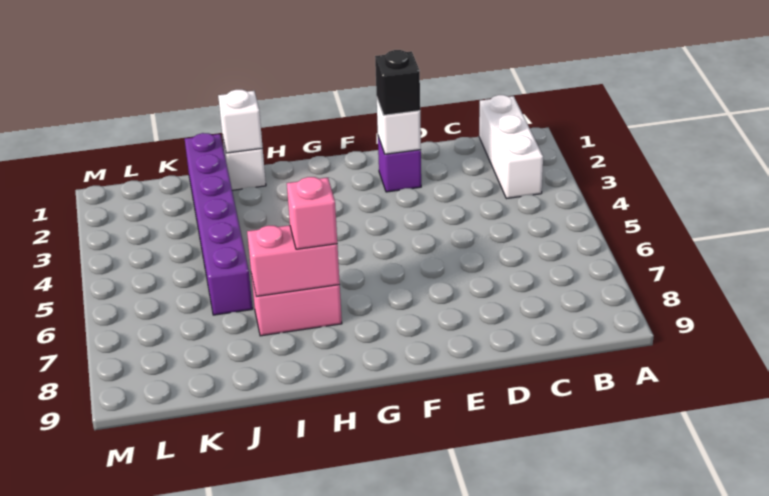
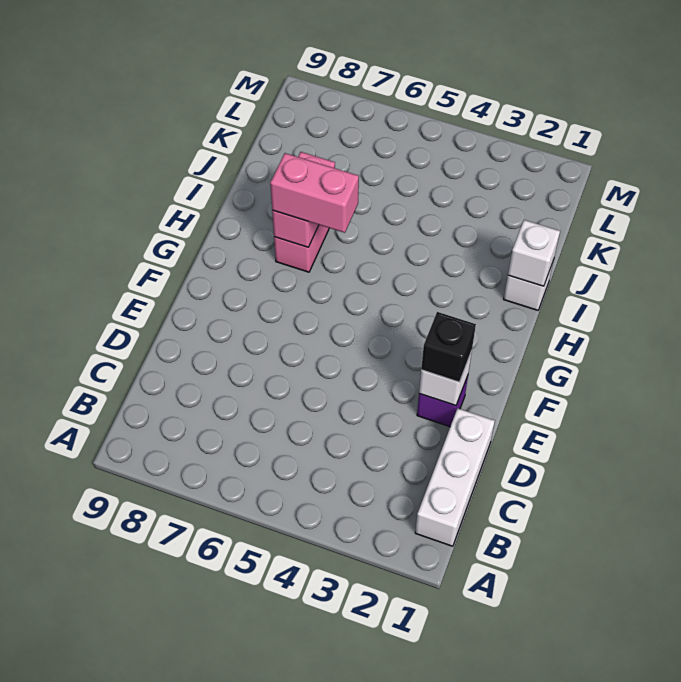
white brick B1:B3 level 1 -> white brick B1:D1 level 1
pink brick H7 level 3 -> pink brick H6:H7 level 3
purple brick J1:J6 level 1 -> none

